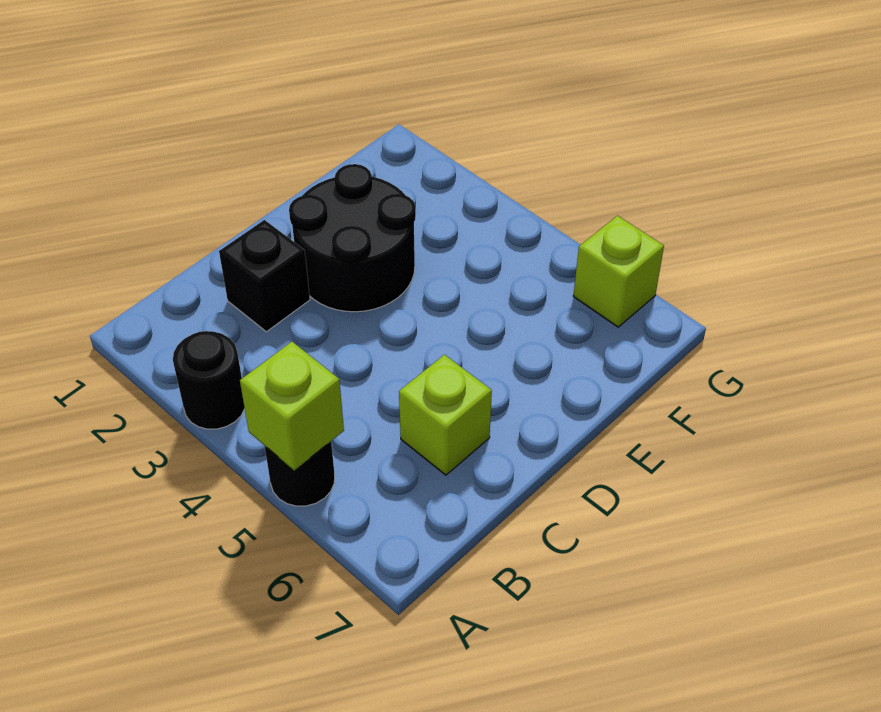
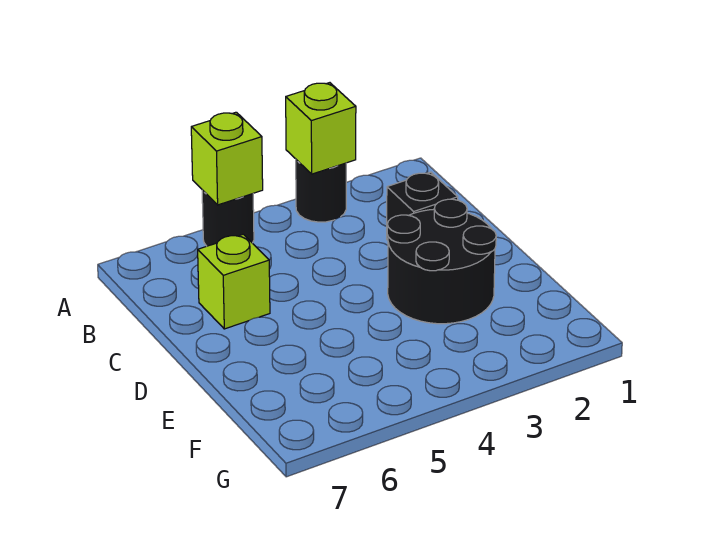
lime brick G6 level 1 -> lime brick A3 level 2

